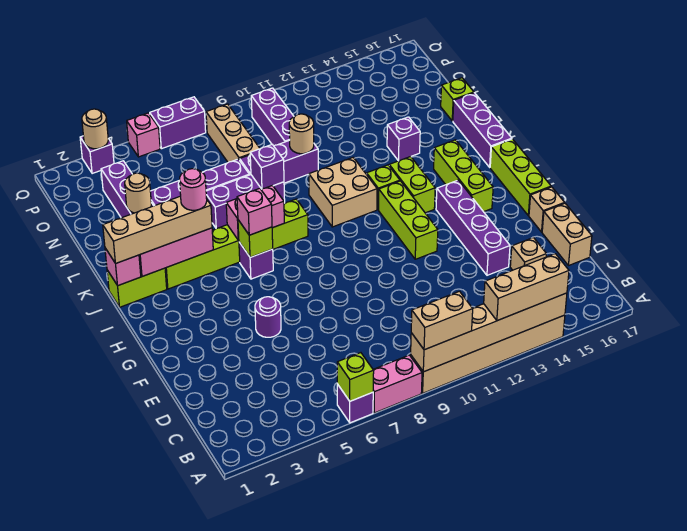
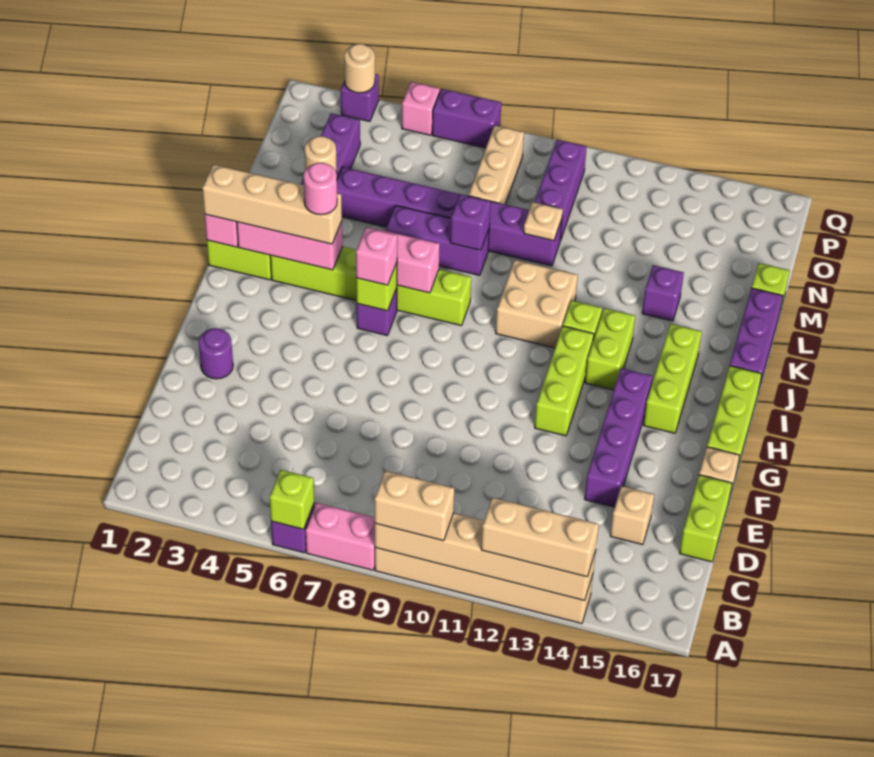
tan brick D17:E17 level 1 -> lime brick D17:E17 level 1
purple round brick F5 level 1 -> purple round brick F2 level 1
tan round brick M10 level 2 -> tan plate M10 level 2

